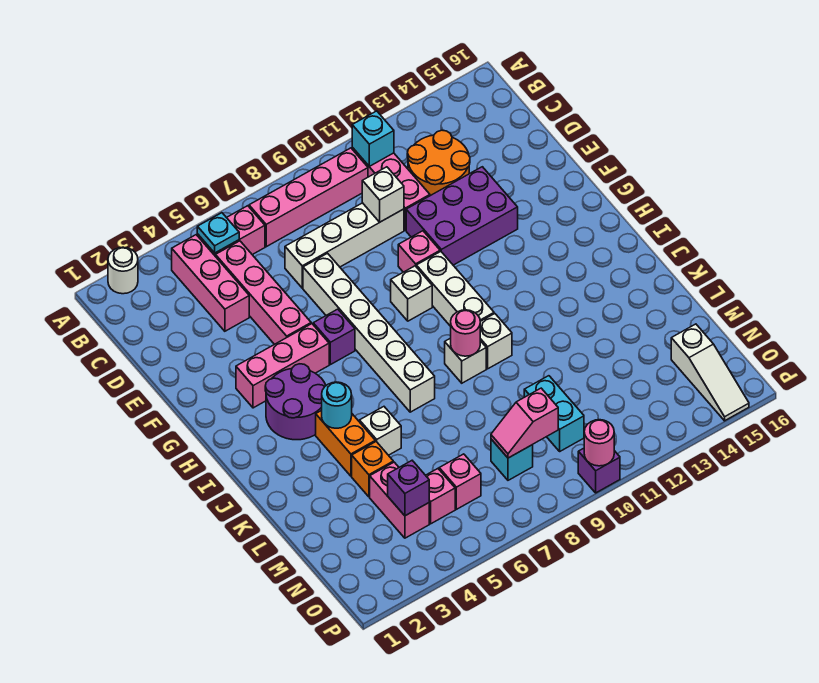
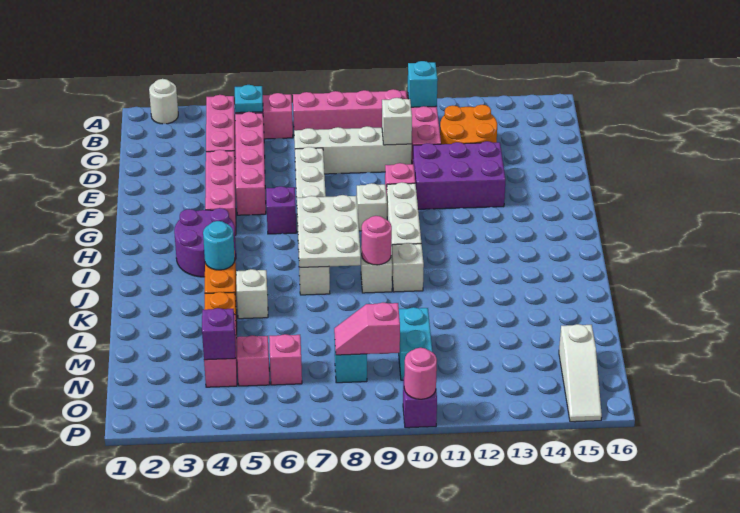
pink brick G3:G5 level 1 -> pink brick E4:G4 level 1
none -> white plate H7:J8 level 2

